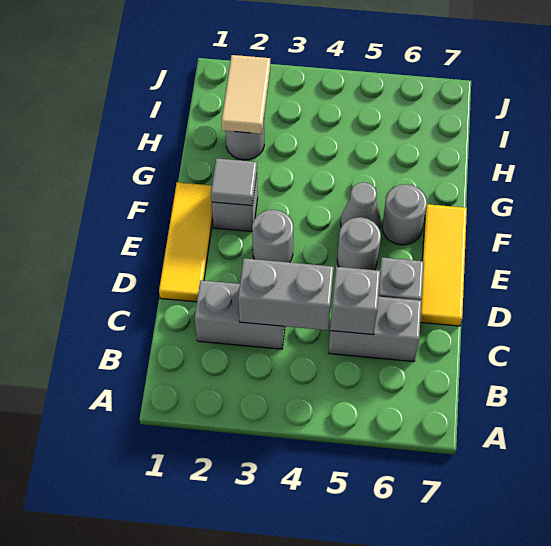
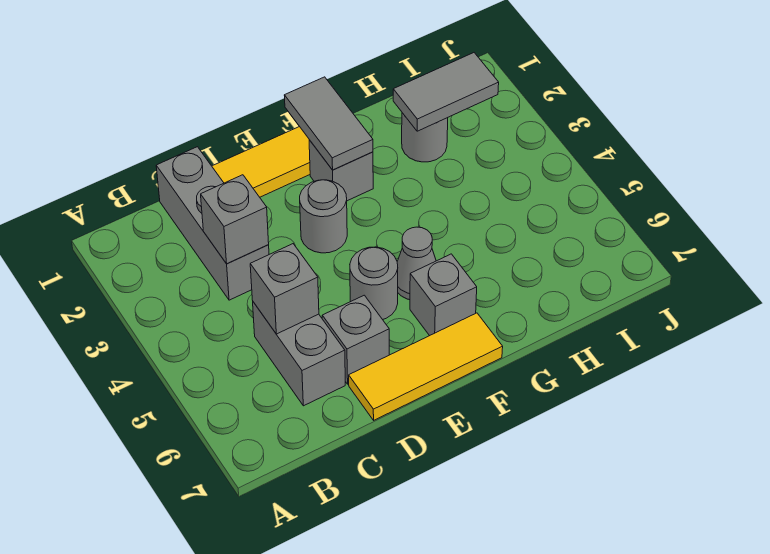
grey brick C2:C3 level 1 -> grey brick C1:C3 level 1
grey brick C3:C4 level 2 -> grey brick C3 level 2
grey tile F2 level 2 -> grey tile F1:F2 level 2
grey round brick F6 level 1 -> grey brick F6 level 1
tan tile H2:I2 level 2 -> grey tile H2:I2 level 2

